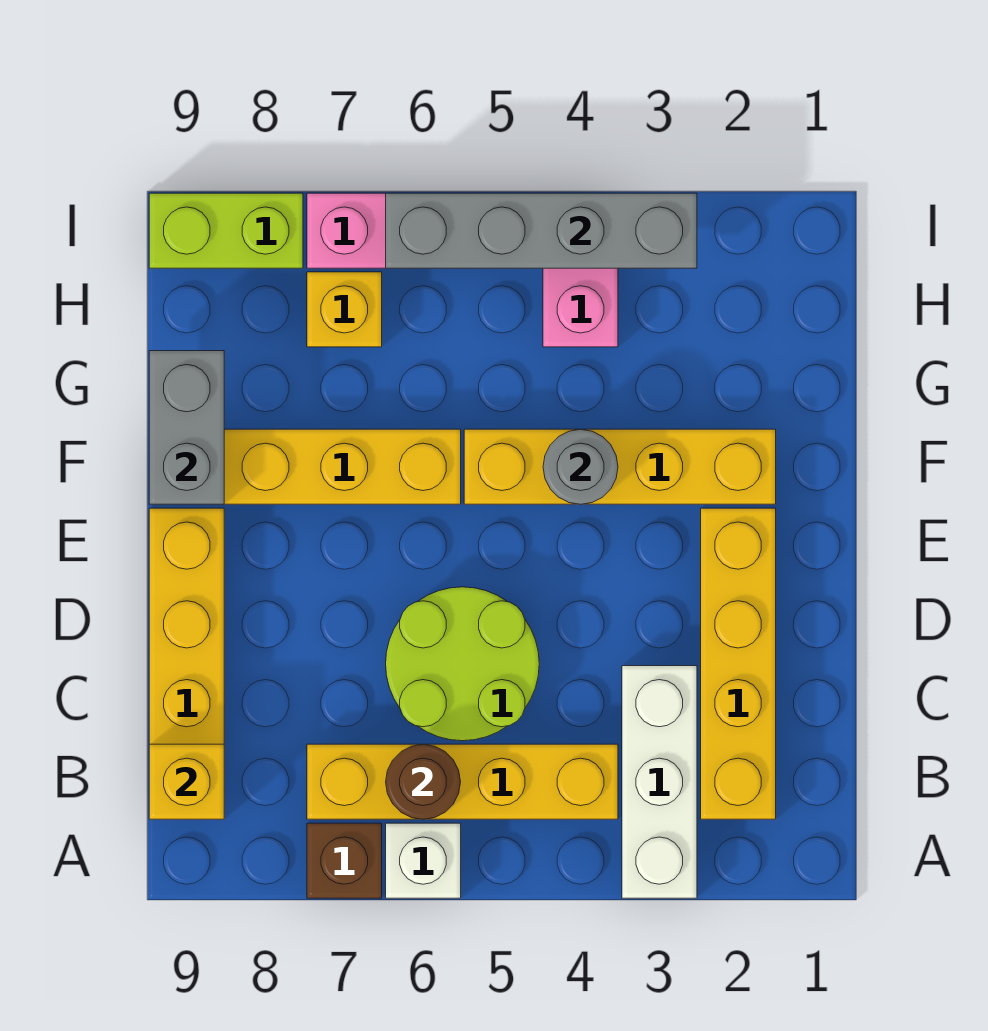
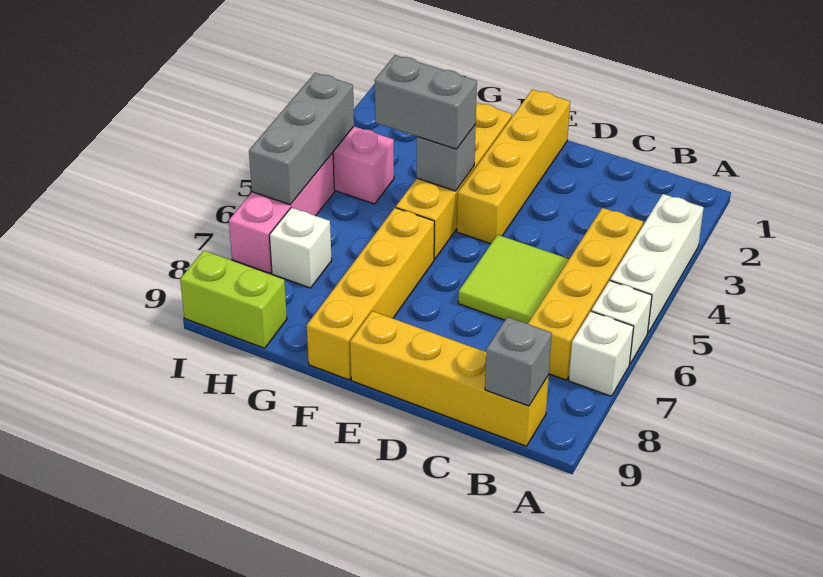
white brick A3:C3 level 1 -> white brick A3:A5 level 1
brown brick A7 level 1 -> white brick A7 level 1
yellow brick B2:E2 level 1 -> yellow brick E1:E4 level 1
brown round brick B6 level 2 -> none
yellow brick B9 level 2 -> grey brick B9 level 2
lime round brick C5:D6 level 1 -> lime tile C5:D6 level 1
grey round brick F4 level 2 -> grey brick F4 level 2
grey brick F9:G9 level 2 -> grey brick F4:G4 level 3
yellow brick H7 level 1 -> white brick H7 level 1
grey brick I3:I6 level 2 -> grey brick I4:I6 level 2
lime brick I8:I9 level 1 -> lime brick H9:I9 level 1

